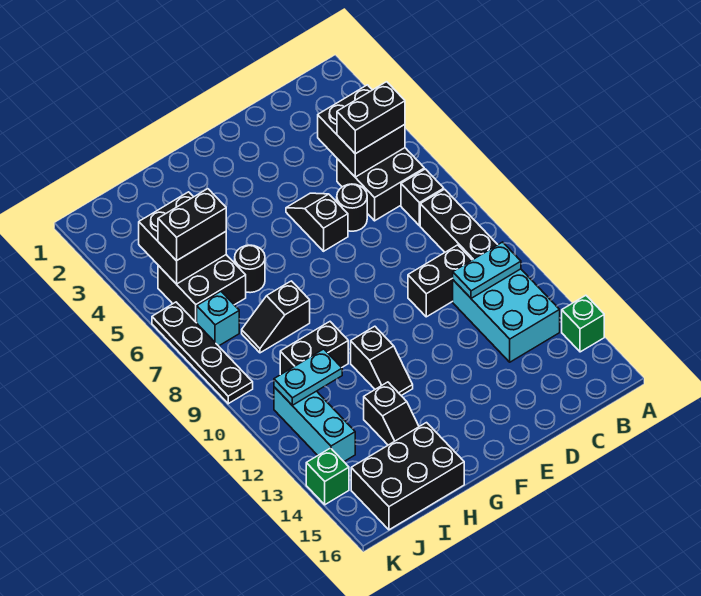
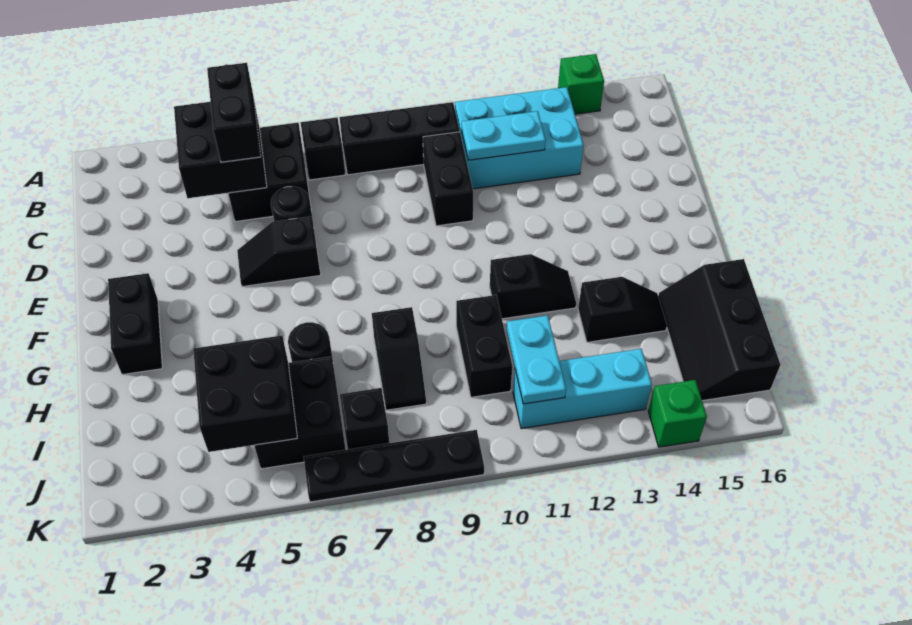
cyan plate B11:C11 level 2 -> cyan plate C11:C12 level 2
black brick H15:J16 level 1 -> black slope H15:J16 level 1 top 16
black brick I5:J5 level 3 -> black brick F2:G2 level 1
cyan brick J7 level 1 -> black brick J7 level 1

